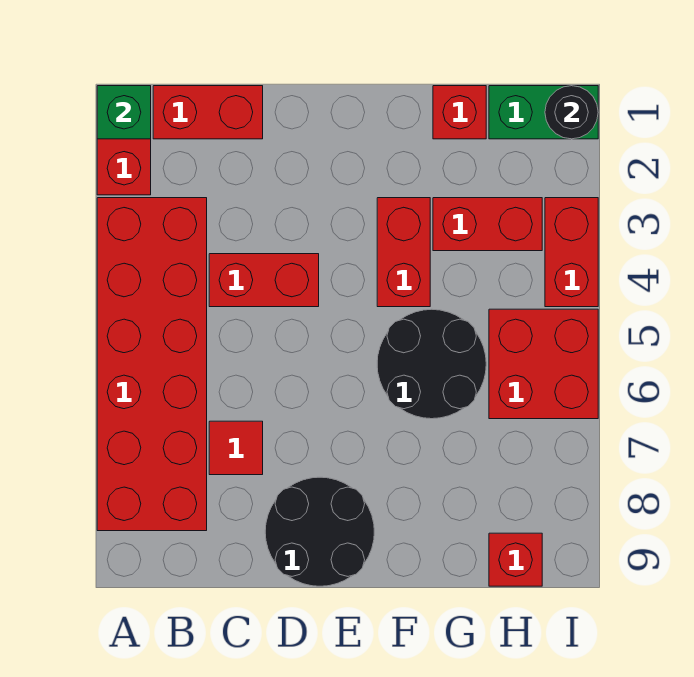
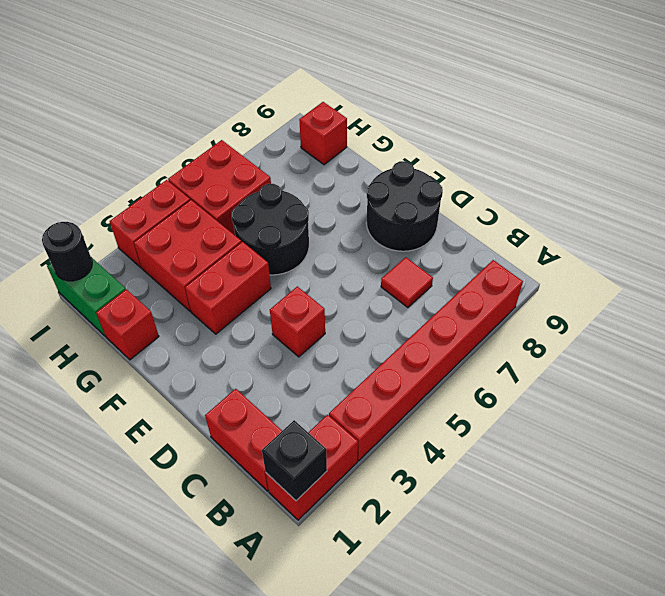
green brick A1 level 2 -> black brick A1 level 2
red brick A3:B8 level 1 -> red brick A3:A8 level 1
red brick C4:D4 level 1 -> red brick D4 level 1
red brick G3:H3 level 1 -> red brick G3:H4 level 1

